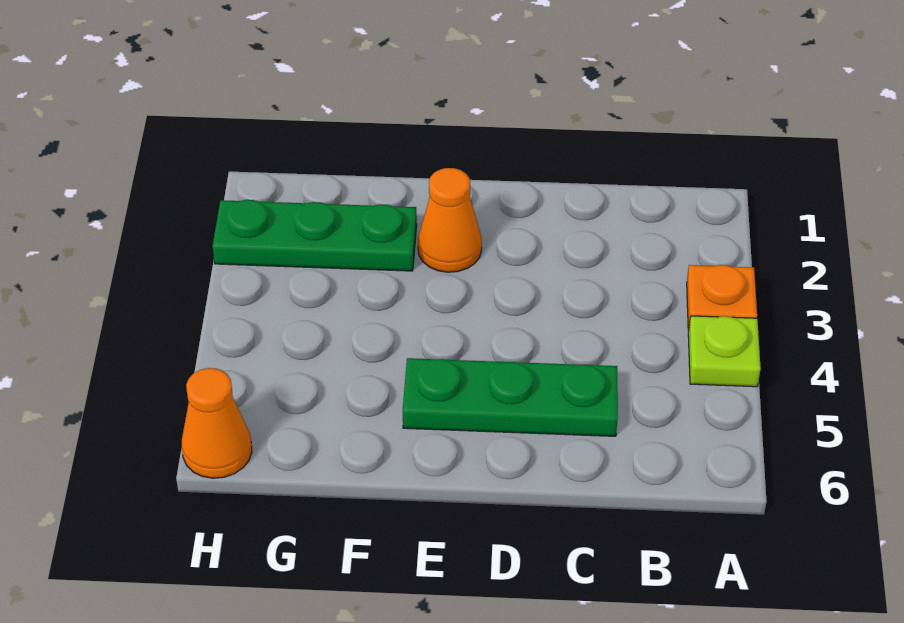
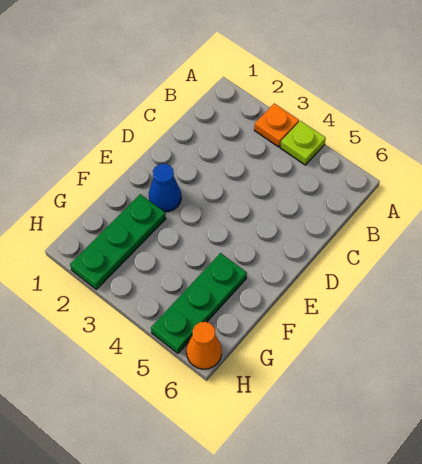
green plate C5:E5 level 1 -> green plate F5:H5 level 1
orange cone E2 level 1 -> blue cone E2 level 1

